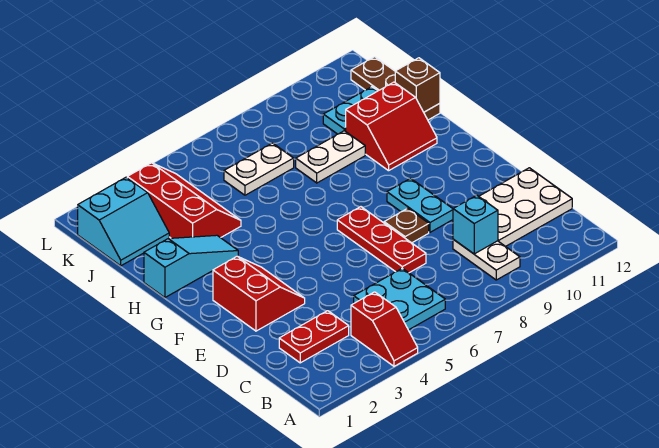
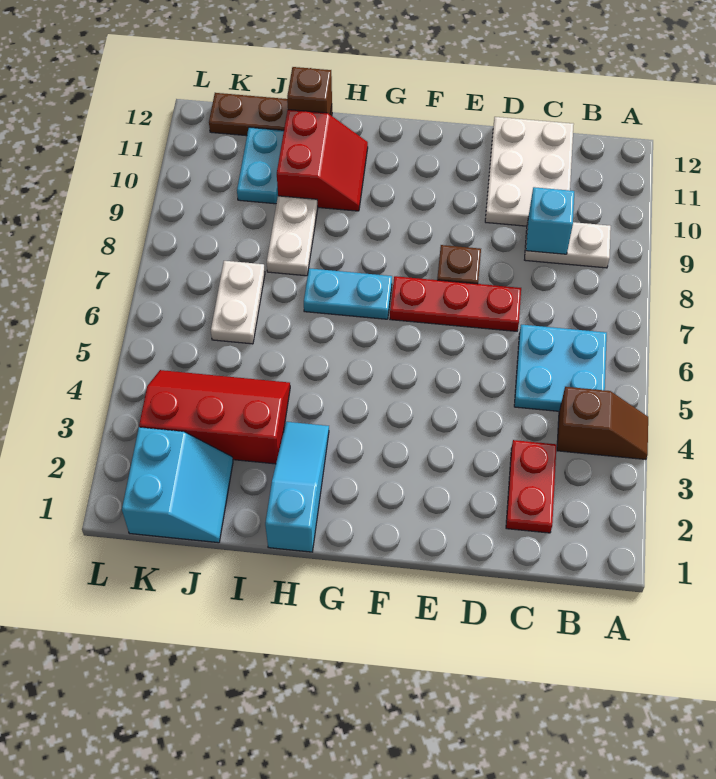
red slope A4:B4 level 1 top B -> brown slope A4:B4 level 1 top B
red slope E2:F3 level 1 top 2 -> none
cyan plate E9:F9 level 1 -> cyan plate G7:H7 level 1

